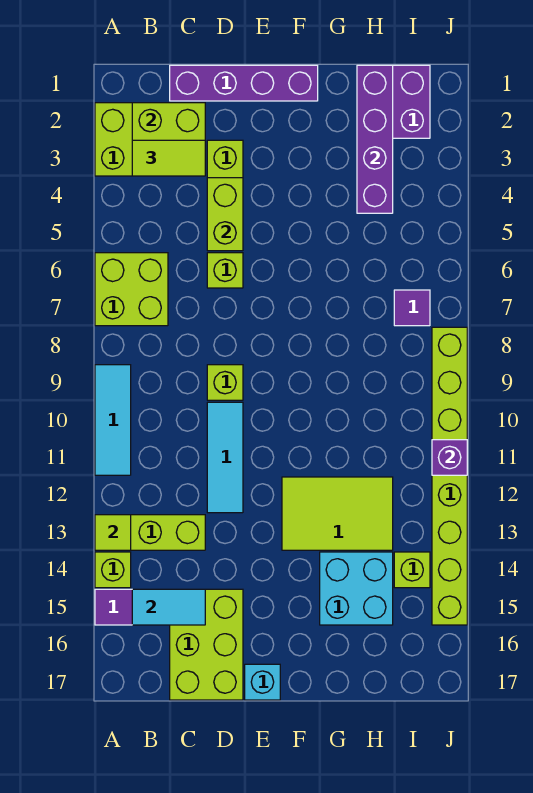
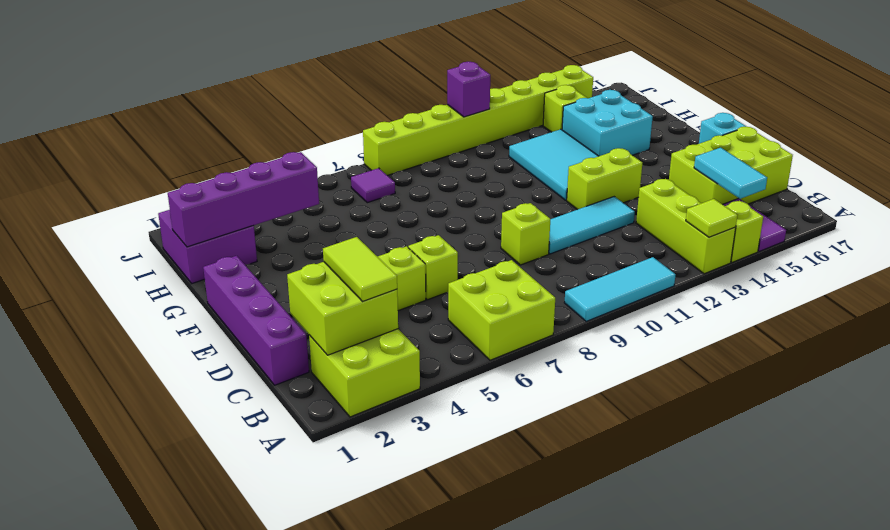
lime brick D4:D5 level 2 -> lime brick E12:E13 level 1
lime tile F12:H13 level 1 -> cyan tile F12:H13 level 1

